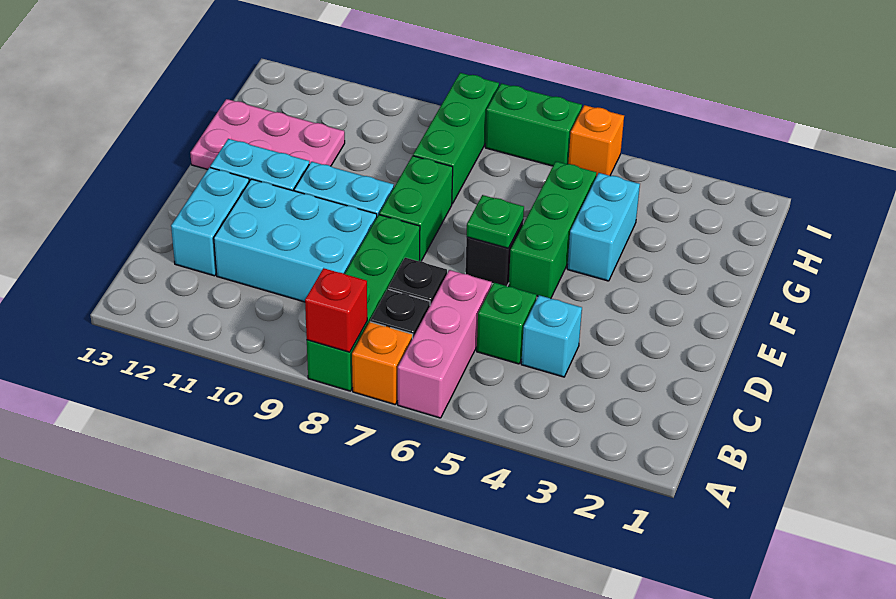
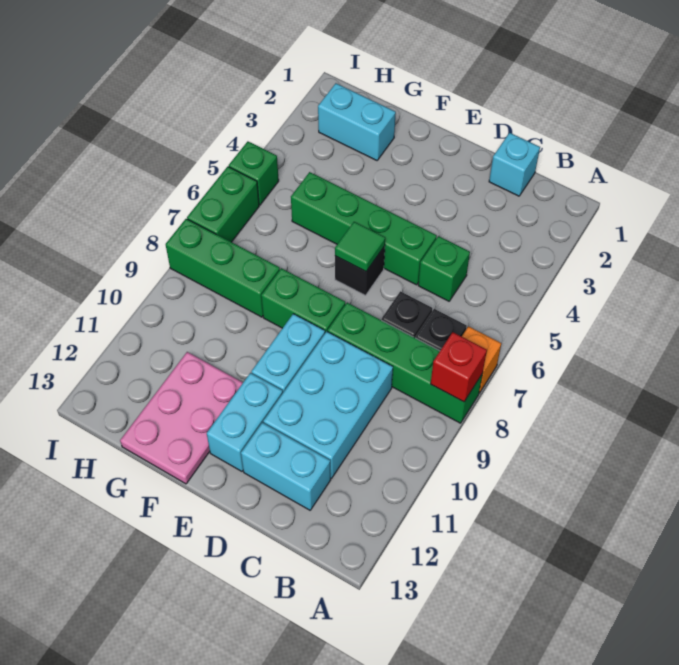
pink brick A6:C6 level 1 -> none
cyan brick C4 level 1 -> cyan brick C1 level 1
green brick E5:G5 level 1 -> green brick D5:G5 level 1
green plate E6 level 2 -> green tile E6 level 2
cyan brick F4:G4 level 1 -> cyan brick G2:H2 level 1
orange brick I5 level 1 -> green brick I5 level 1

